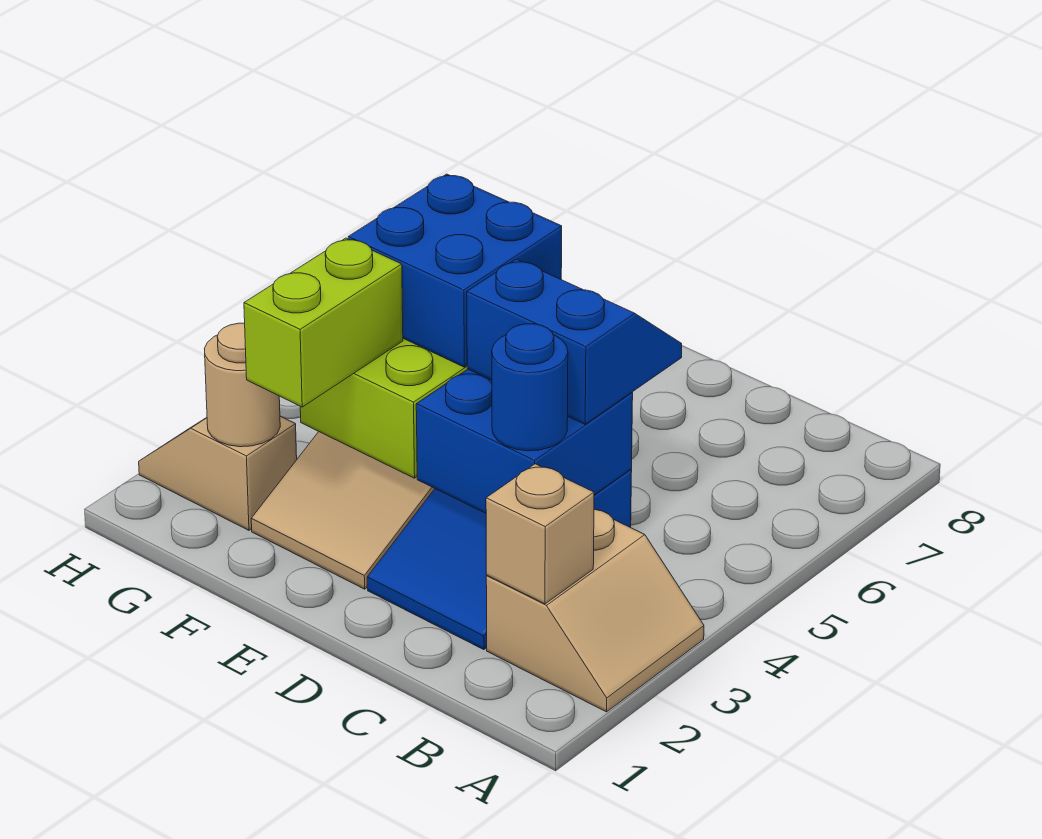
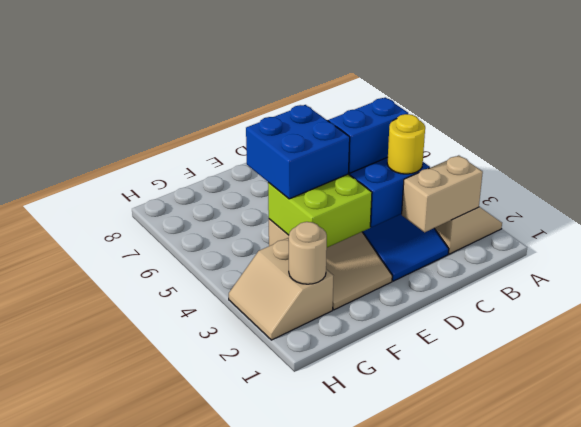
tan brick B2 level 2 -> tan brick B2:C2 level 2
blue round brick C3 level 3 -> yellow round brick C3 level 3
lime brick F2:F3 level 3 -> none
tan slope G2:H2 level 1 top G -> tan slope G2:H3 level 1 top G

